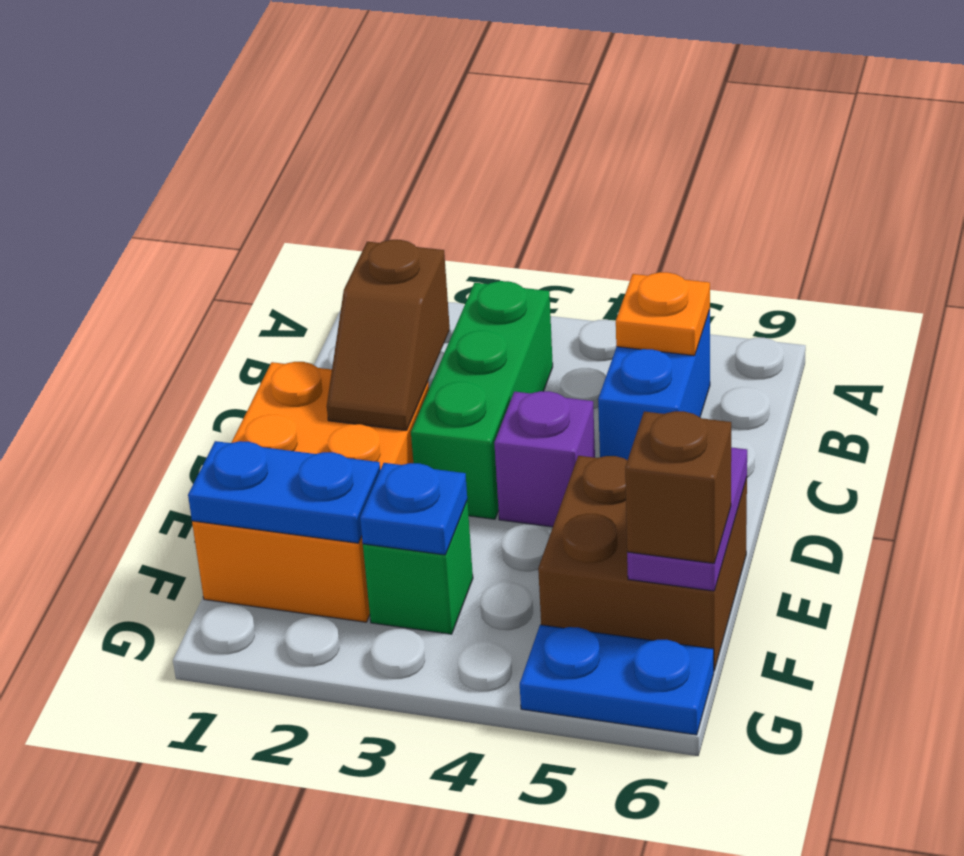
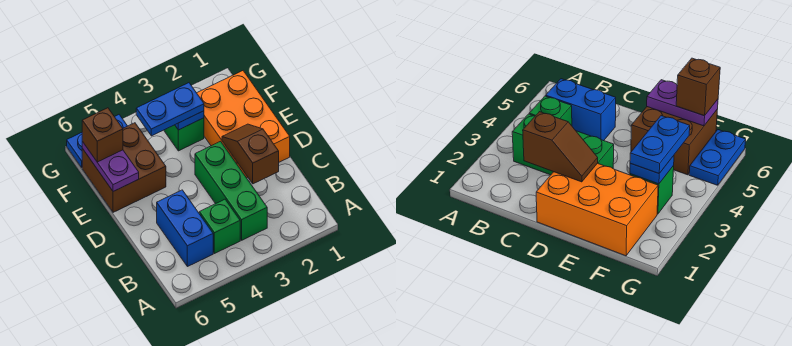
none -> green brick B4 level 1
orange plate B5 level 2 -> none
purple brick D4 level 1 -> none
blue plate F1:F2 level 2 -> blue plate F3:F4 level 3

